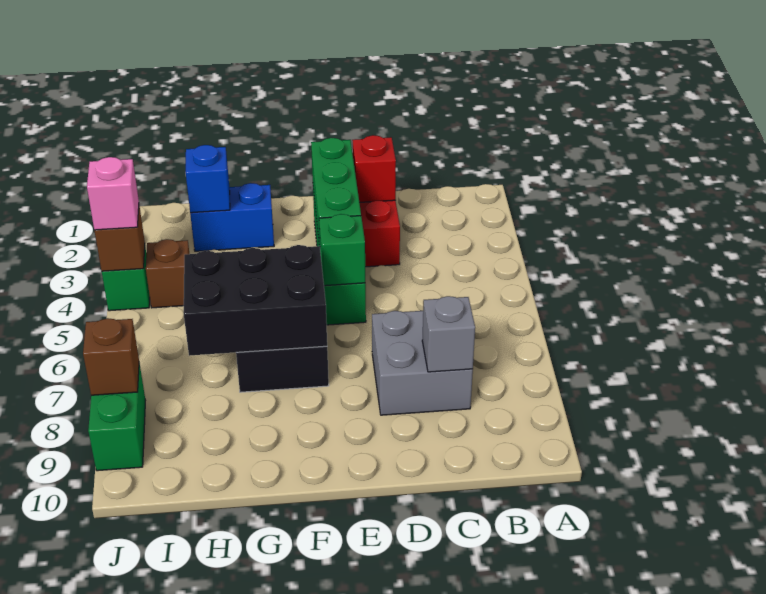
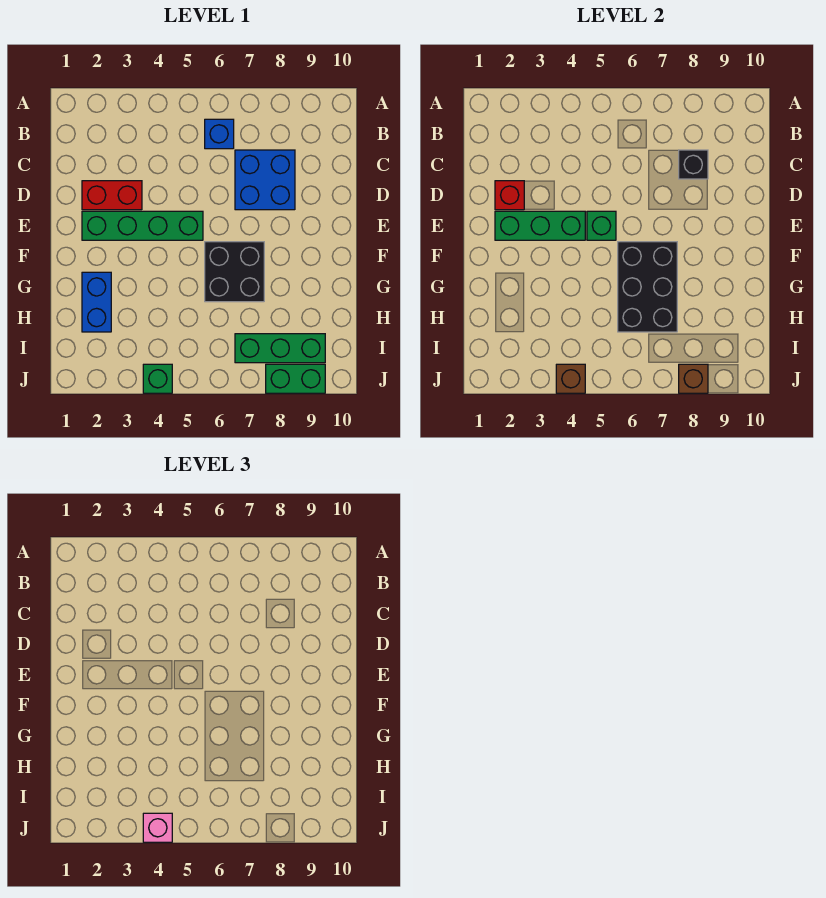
grey brick C7:D8 level 1 -> blue brick C7:D8 level 1
grey brick C8 level 2 -> black brick C8 level 2
blue brick H2 level 2 -> blue brick B6 level 1
brown brick I4 level 1 -> none
none -> green brick I7:I9 level 1

